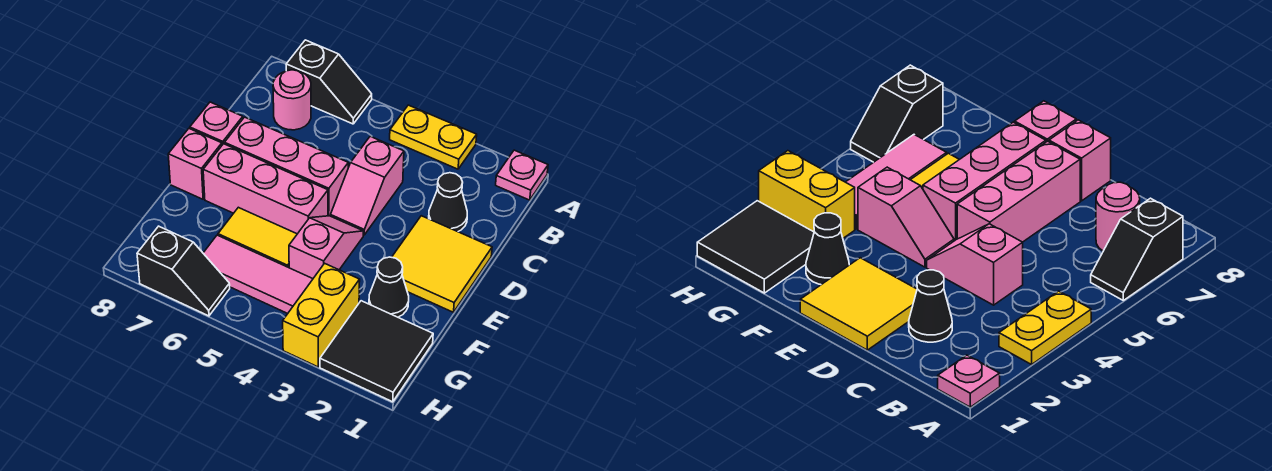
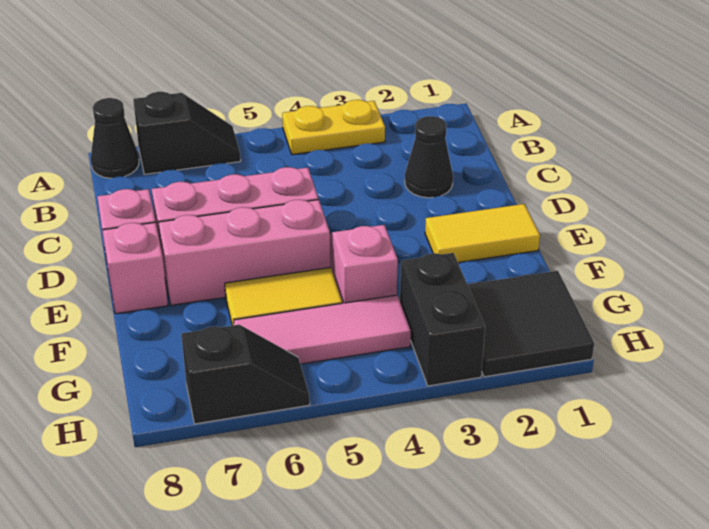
pink plate A1 level 1 -> none
pink round brick B7 level 1 -> none
pink slope C4:D4 level 1 top C -> none
yellow tile D1:E2 level 1 -> yellow tile E1:E2 level 1
black cone F2 level 1 -> black cone A8 level 1
yellow brick G3:H3 level 1 -> black brick G3:H3 level 1

